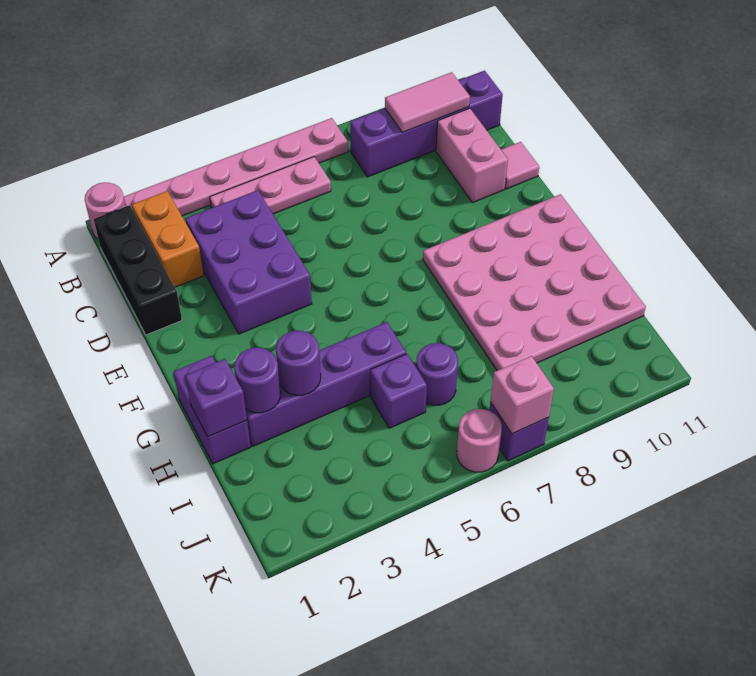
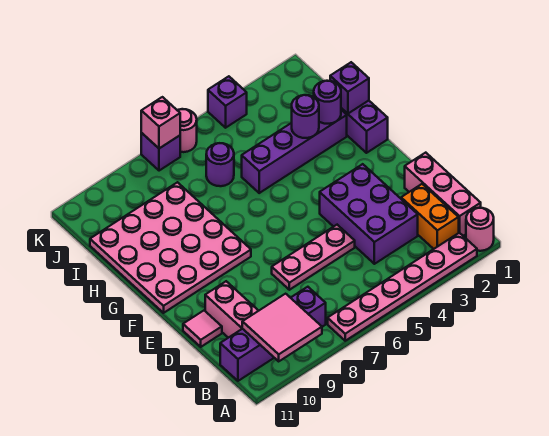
black brick B1:D1 level 1 -> pink brick B1:D1 level 1
pink plate B4:B6 level 1 -> pink plate D5:D7 level 1
pink tile B9:B10 level 2 -> pink tile A9:B10 level 2
purple brick I5 level 1 -> purple brick K4 level 1

